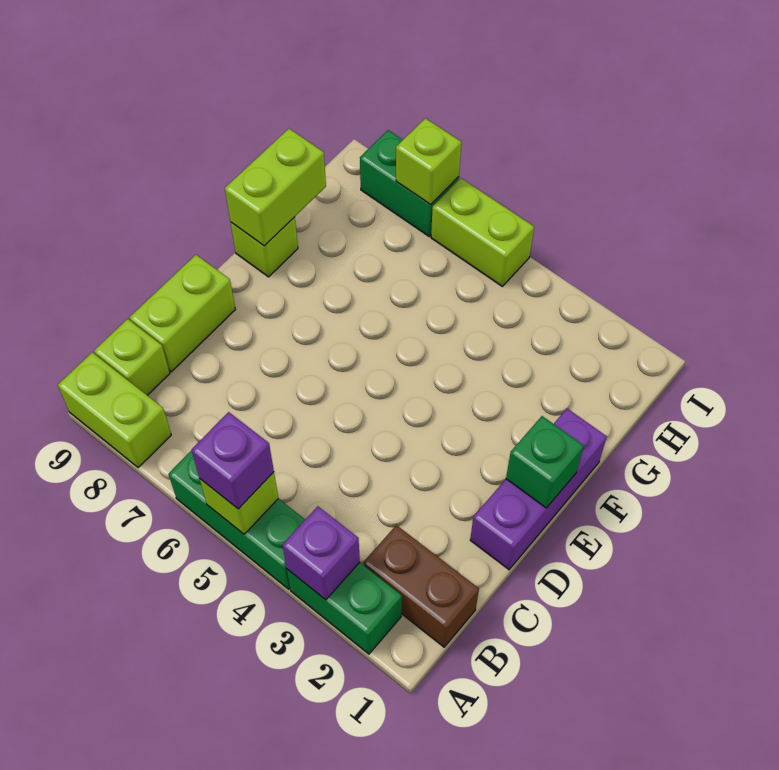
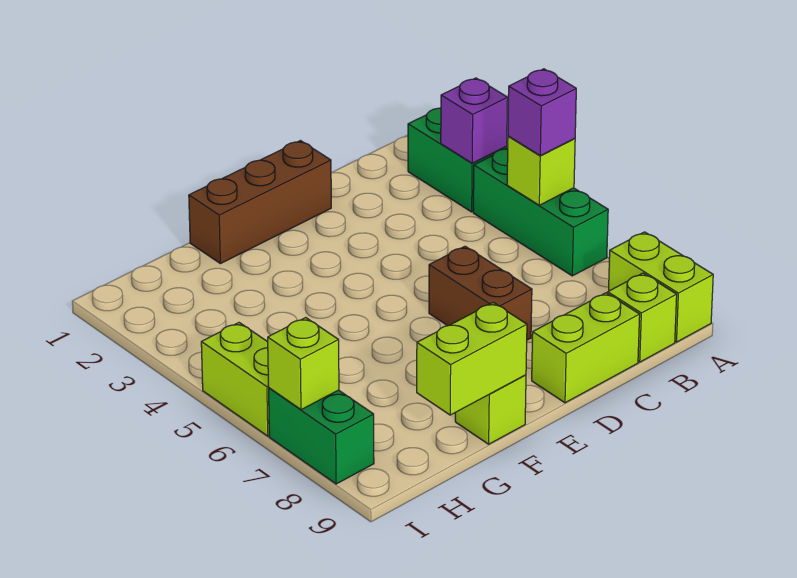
brown brick B1:B2 level 1 -> brown brick D6:D7 level 1
purple brick D1:F1 level 1 -> brown brick D1:F1 level 1
green brick E1 level 2 -> none

